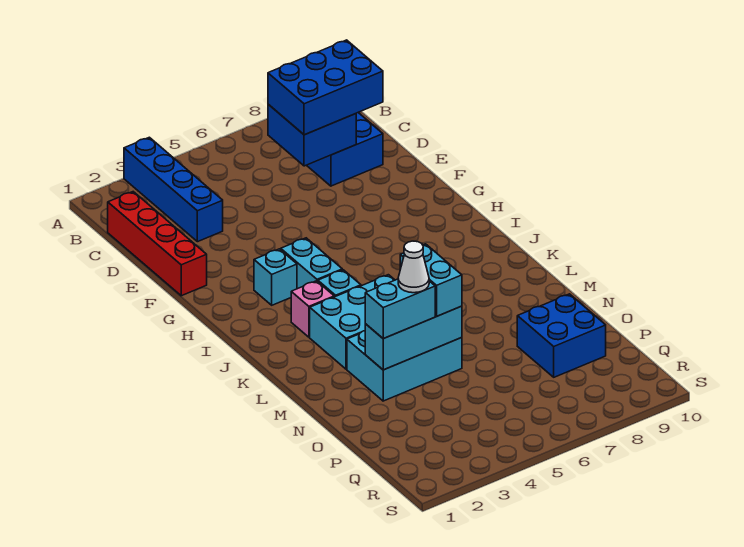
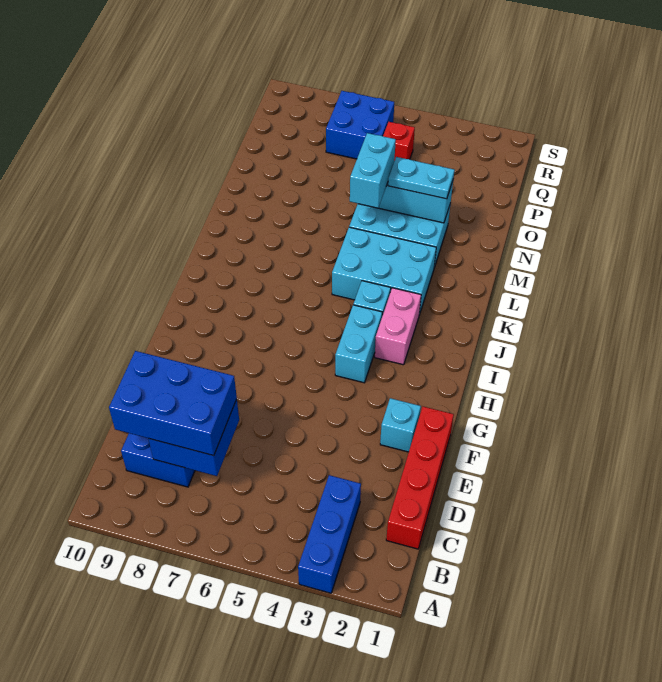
blue brick A3:D3 level 1 -> blue brick A3:C3 level 1
cyan brick H3 level 1 -> cyan brick F2 level 1
pink brick J3 level 1 -> pink brick I3:J3 level 1
cyan brick N3:N4 level 3 -> cyan plate N3:N4 level 3
white cone N4 level 4 -> none
blue brick O8:P9 level 1 -> blue brick Q6:R7 level 1
none -> red brick Q5 level 1

